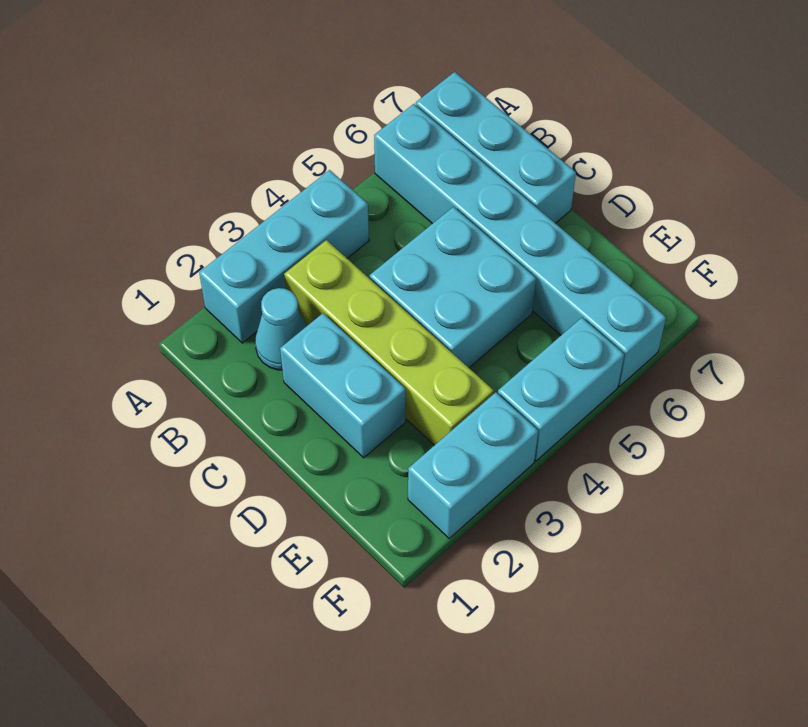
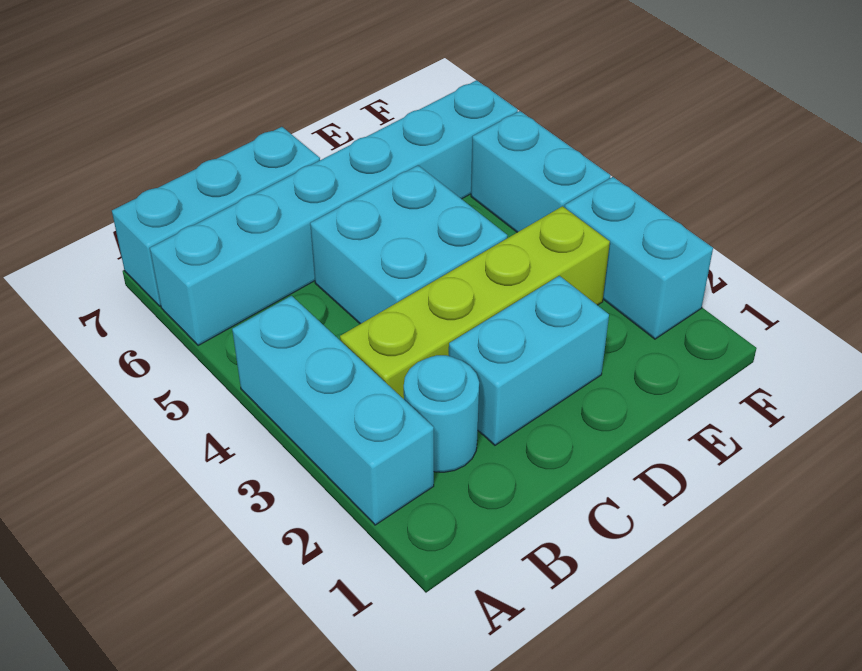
cyan cone B2 level 1 -> cyan round brick B2 level 1

